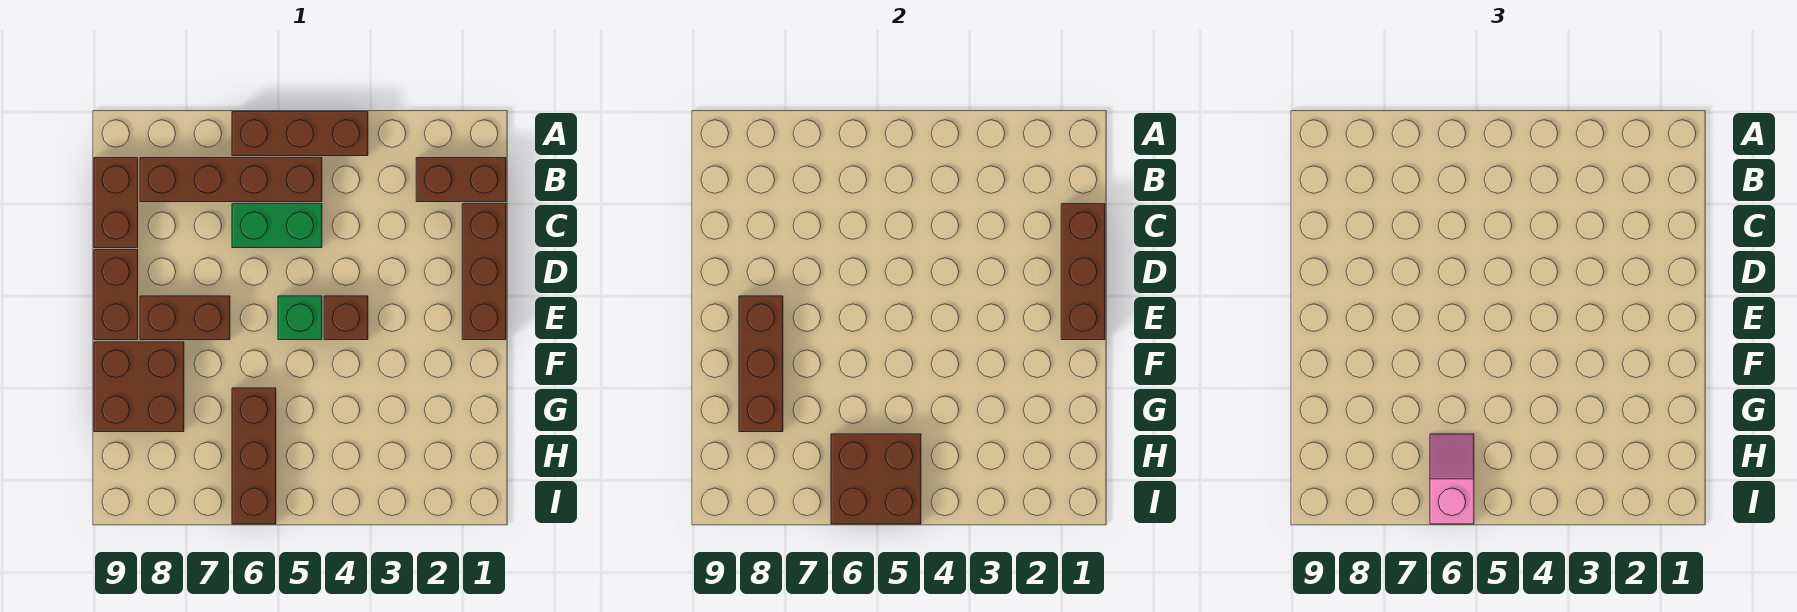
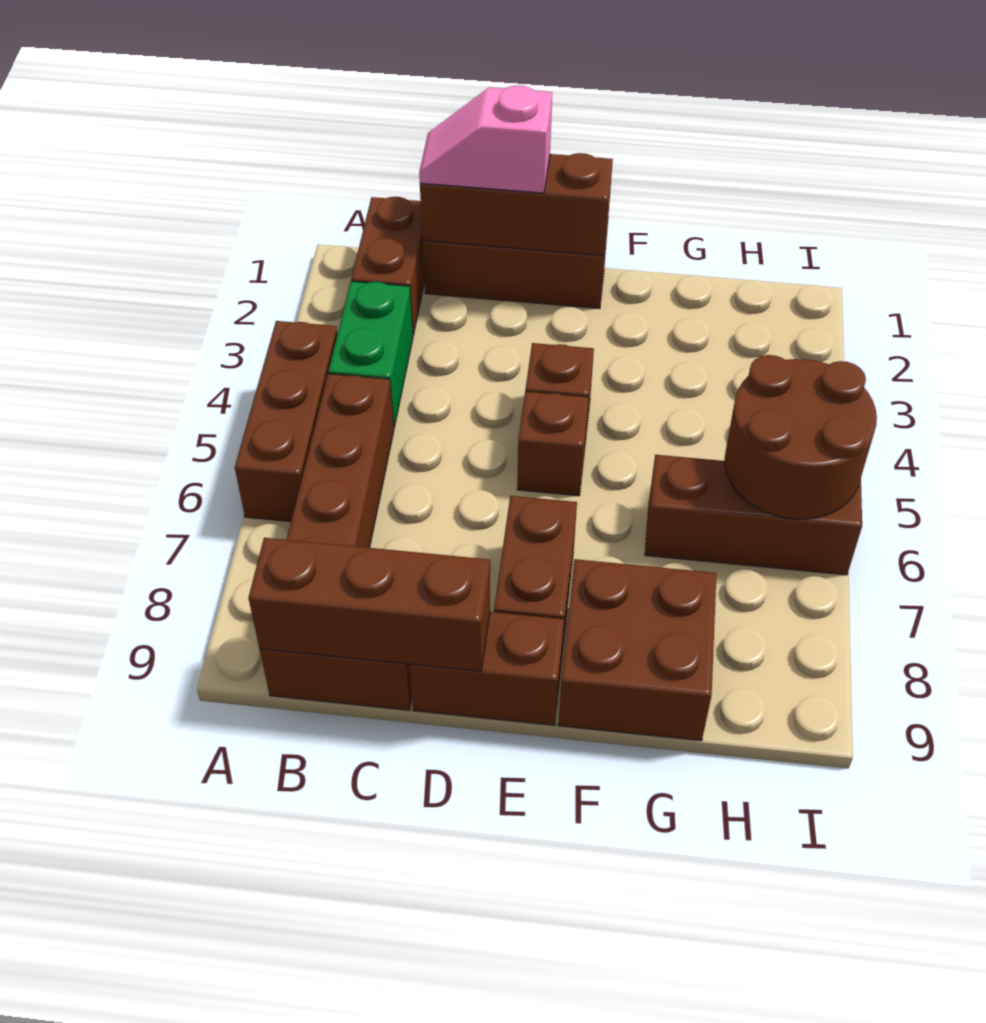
green brick C5:C6 level 1 -> green brick B3:B4 level 1
green brick E5 level 1 -> brown brick E5 level 1
brown brick E8:G8 level 2 -> brown brick B9:D9 level 2
brown brick H5:I6 level 2 -> brown round brick H5:I6 level 2
pink slope H6:I6 level 3 top I -> pink slope C1:D1 level 3 top D

